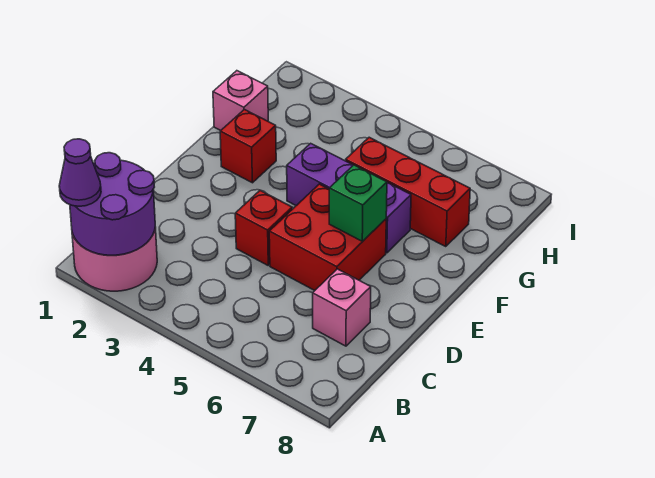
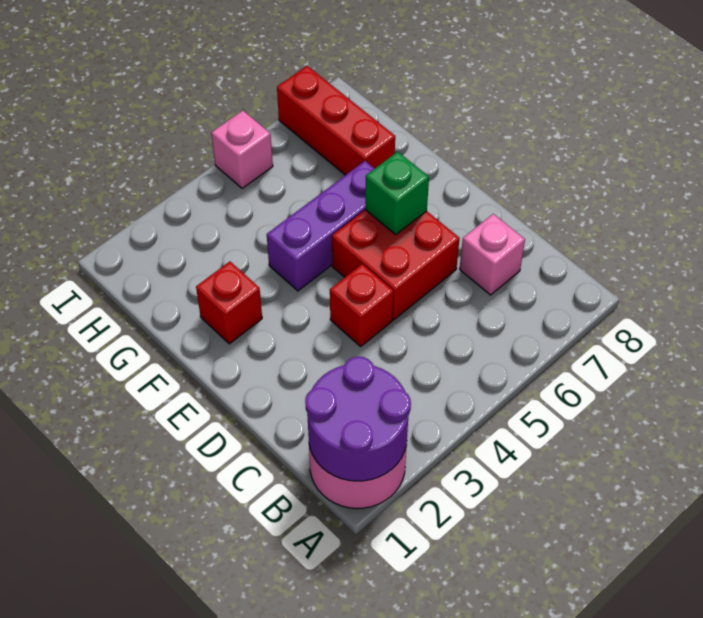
purple cone A1 level 3 -> none
pink brick G1 level 1 -> pink brick I5 level 1
red brick G5:G7 level 1 -> red brick G7:I7 level 1

